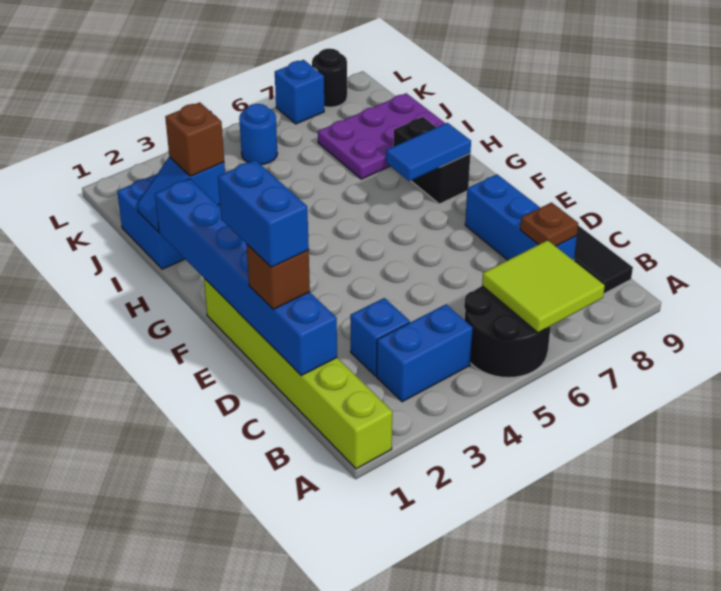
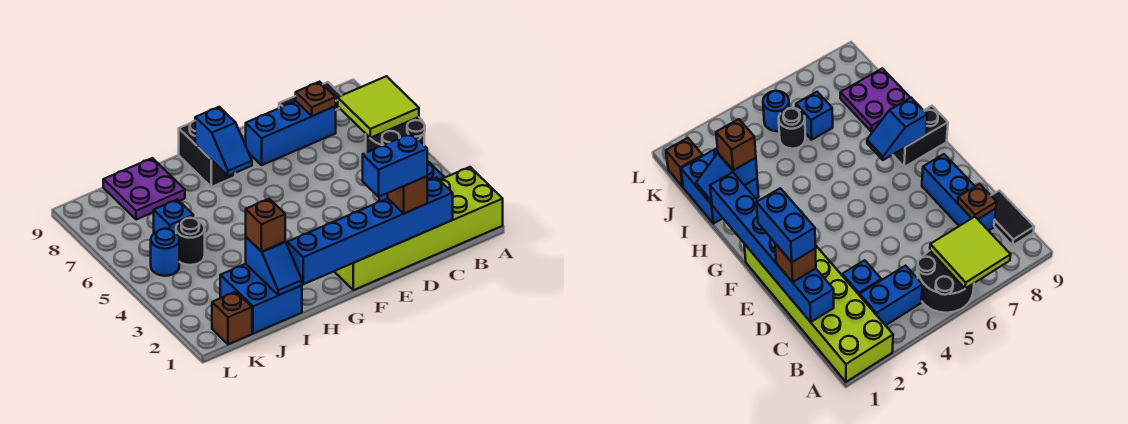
lime brick A1:F1 level 1 -> lime brick A1:F2 level 1
blue tile G7:G8 level 2 -> blue slope G7:G8 level 2 top 8
black brick G8:H8 level 1 -> black brick G8:G9 level 1
purple plate I7:J9 level 1 -> purple plate I8:J9 level 1
none -> brown brick K1 level 1
blue brick L7 level 1 -> blue brick J6 level 1
black round brick L8 level 1 -> black round brick J5 level 1

